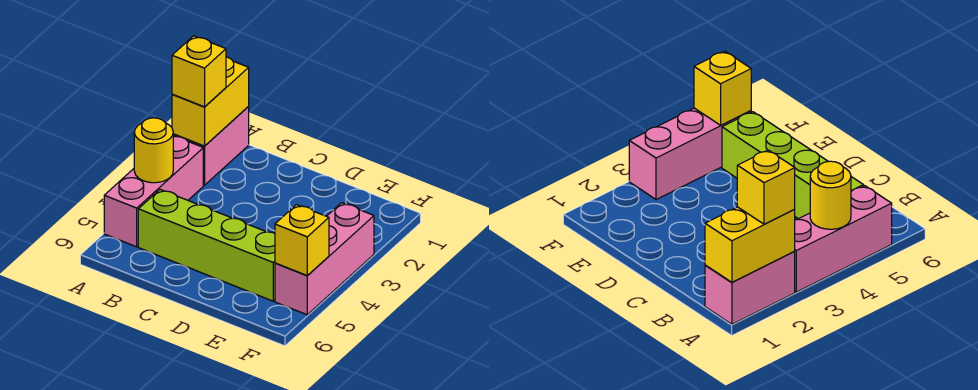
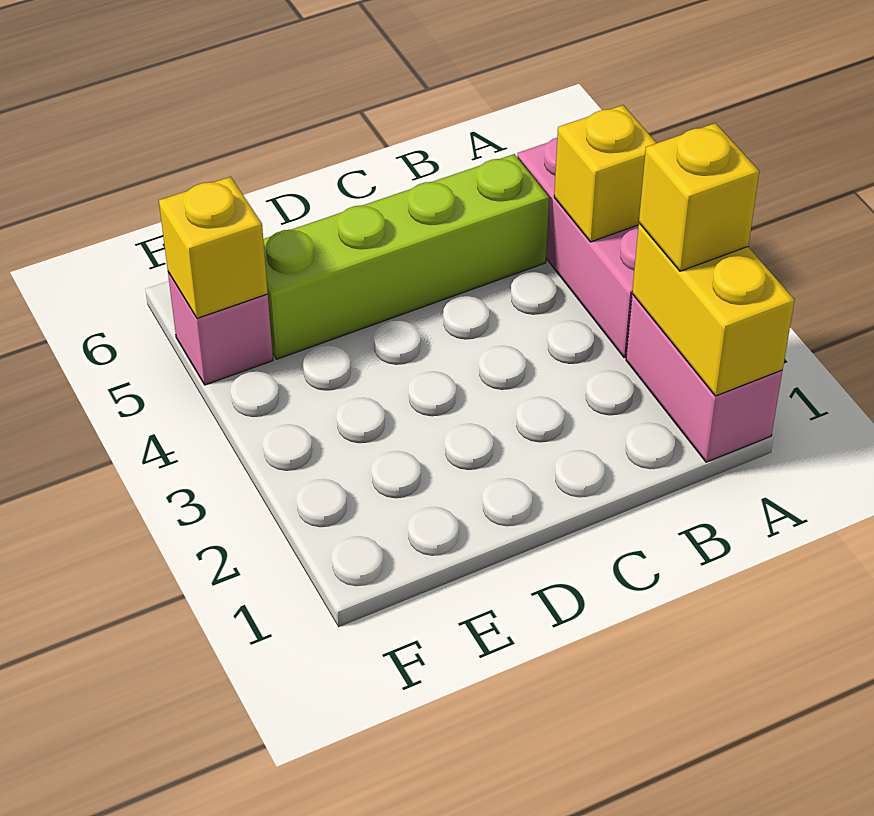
yellow round brick A4 level 2 -> yellow brick A4 level 2
pink brick F3:F5 level 1 -> pink brick F5 level 1

